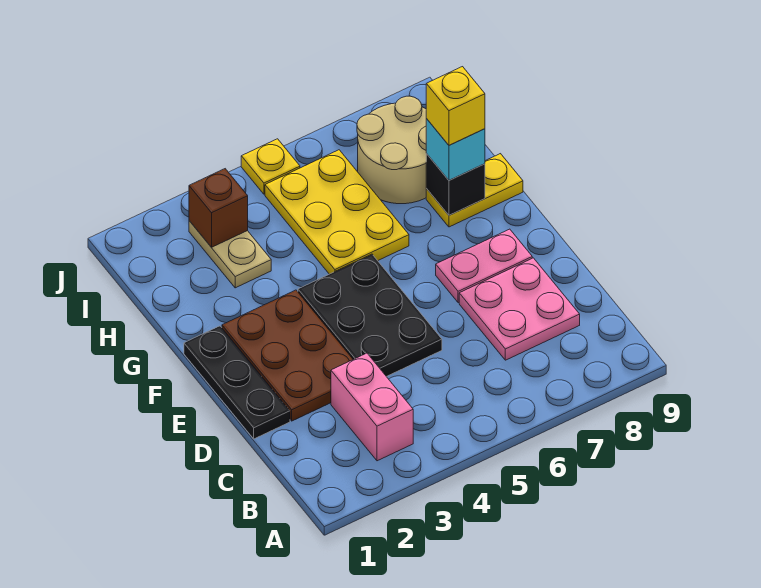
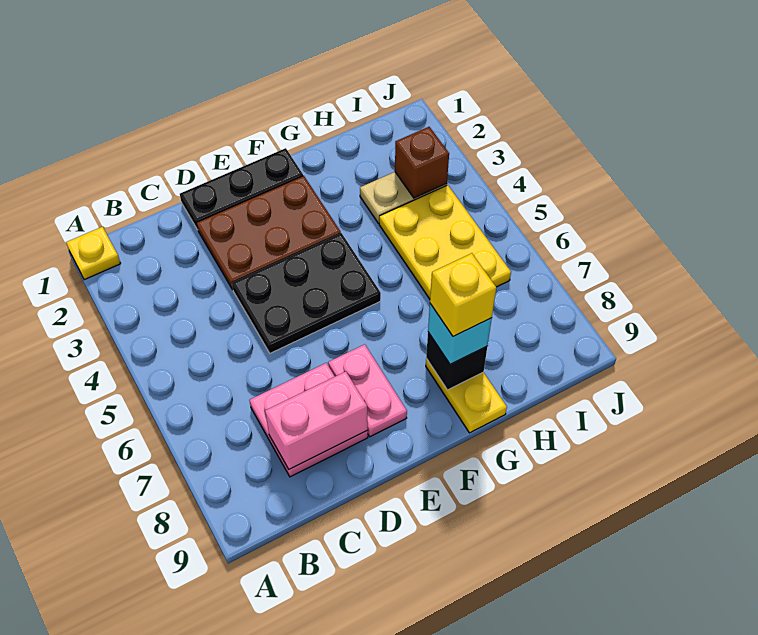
pink brick B3:C3 level 1 -> pink brick C8:D8 level 2
yellow plate G5:I6 level 1 -> yellow plate H4:I6 level 1
tan round brick H7:I8 level 1 -> none
yellow plate J5 level 1 -> yellow plate A1 level 1

